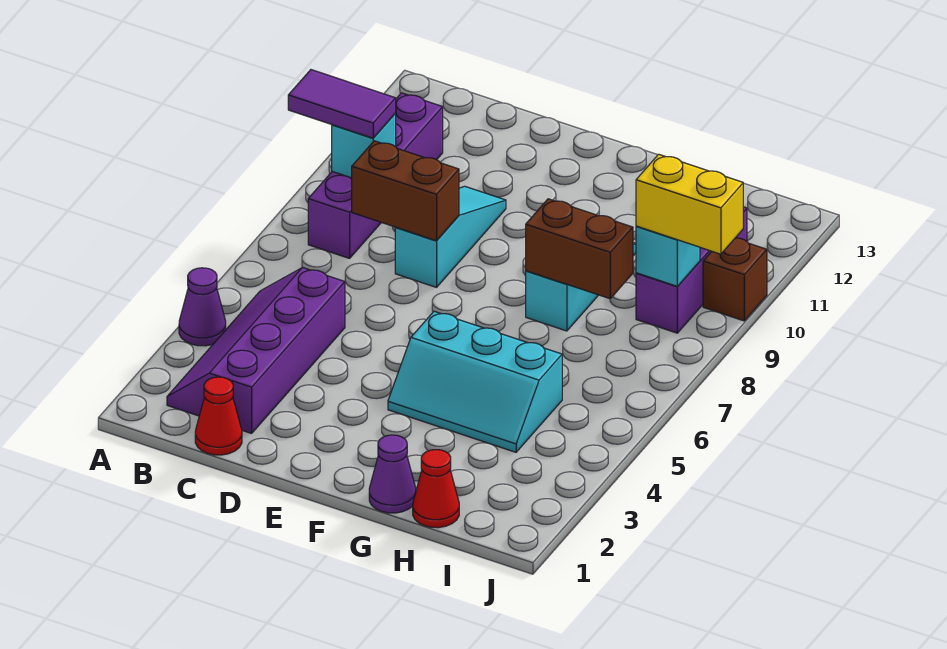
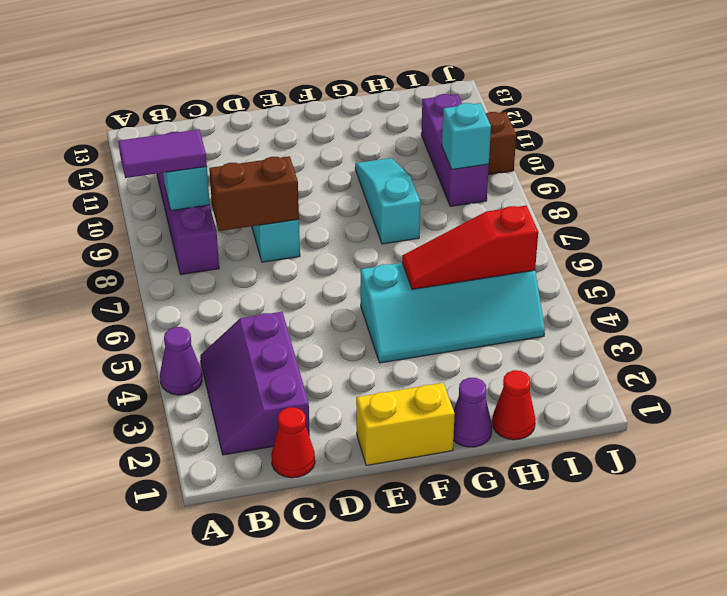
purple slope B2:C5 level 1 top C -> purple slope B2:C4 level 1 top C
cyan slope F4:H5 level 1 top 5 -> cyan slope F4:I5 level 1 top 5
none -> red slope G5:I5 level 2 top I
brown brick G8:H8 level 2 -> none
yellow brick I9:J9 level 3 -> yellow brick E1:F1 level 1

